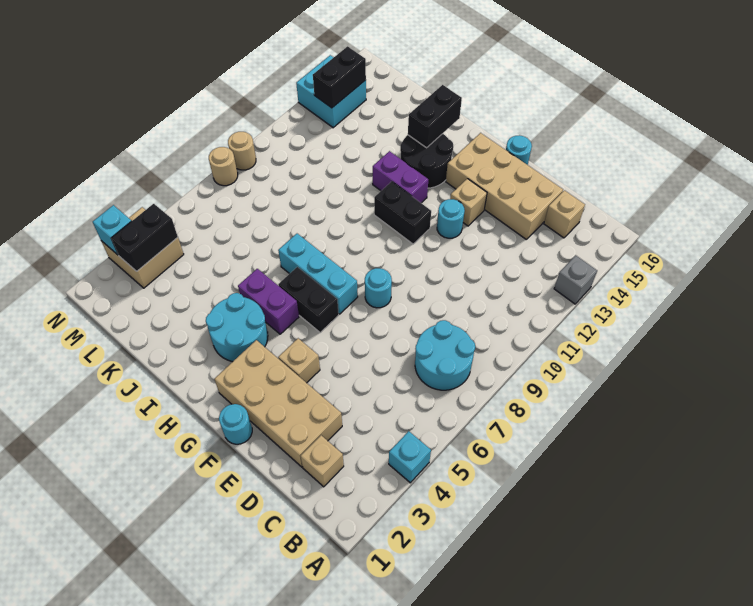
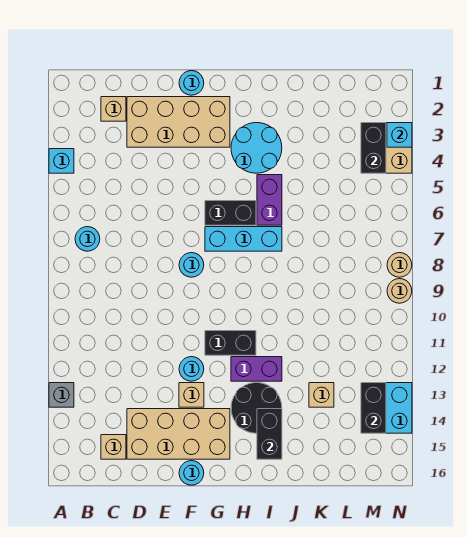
cyan round brick B7:C8 level 1 -> cyan round brick B7 level 1
tan brick F4 level 1 -> tan brick K13 level 1
purple brick H5:I5 level 1 -> purple brick I5:I6 level 1

